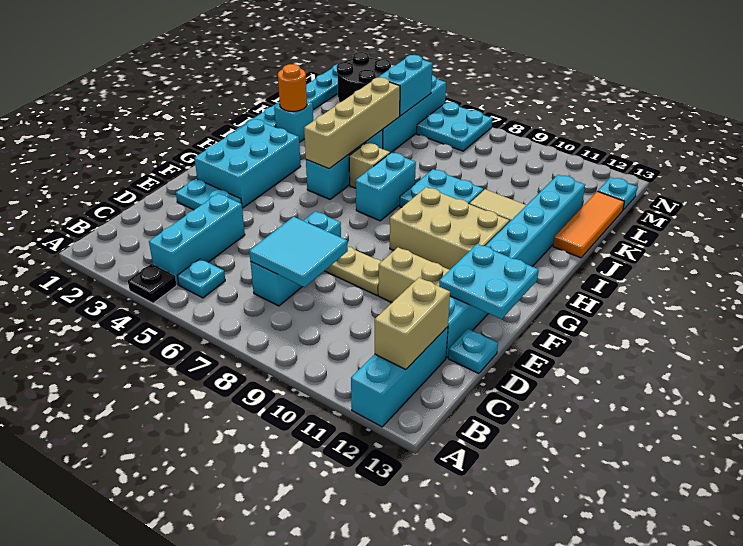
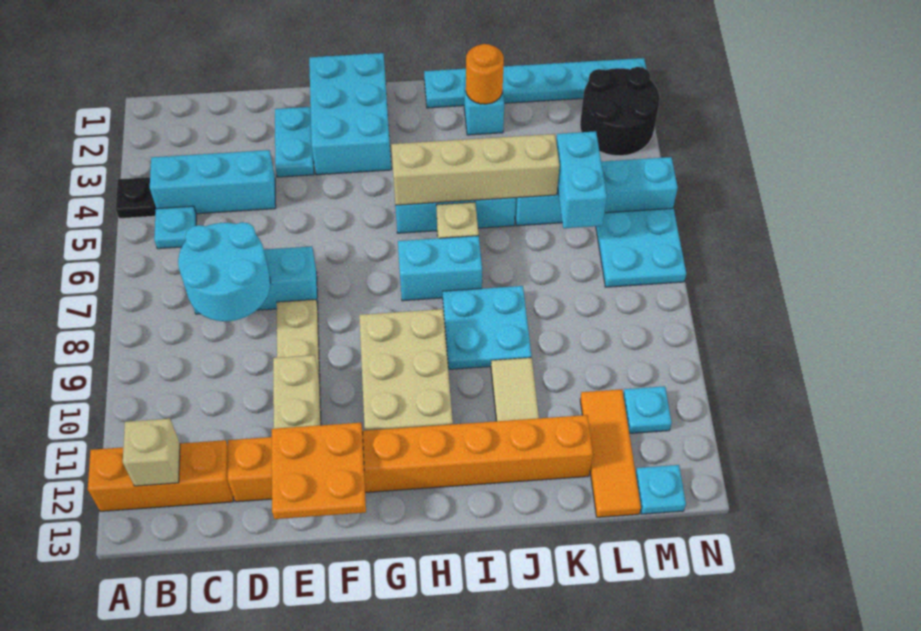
cyan brick A12:C12 level 1 -> orange brick A12:C12 level 1
tan brick B12:C12 level 2 -> tan brick B12 level 2
cyan tile C7:D8 level 2 -> cyan round brick C7:D8 level 2
cyan brick D12:K12 level 1 -> orange brick D12:K12 level 1
cyan plate D13 level 1 -> cyan plate M11 level 1
cyan plate E12:F13 level 2 -> orange plate E12:F13 level 2
cyan brick F2:H3 level 1 -> cyan brick F1:G3 level 1
orange tile J13:L13 level 1 -> orange tile L11:L13 level 1
cyan brick L5:M5 level 2 -> cyan brick L5:L6 level 2

